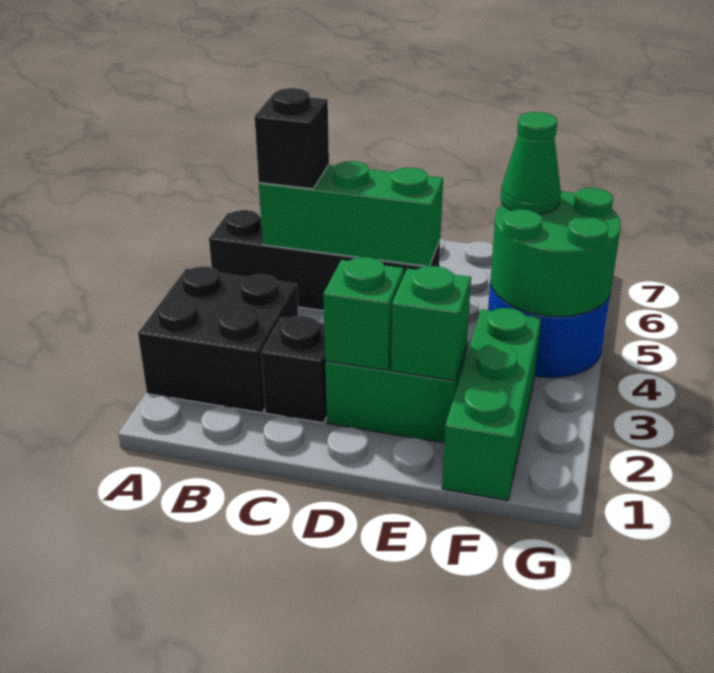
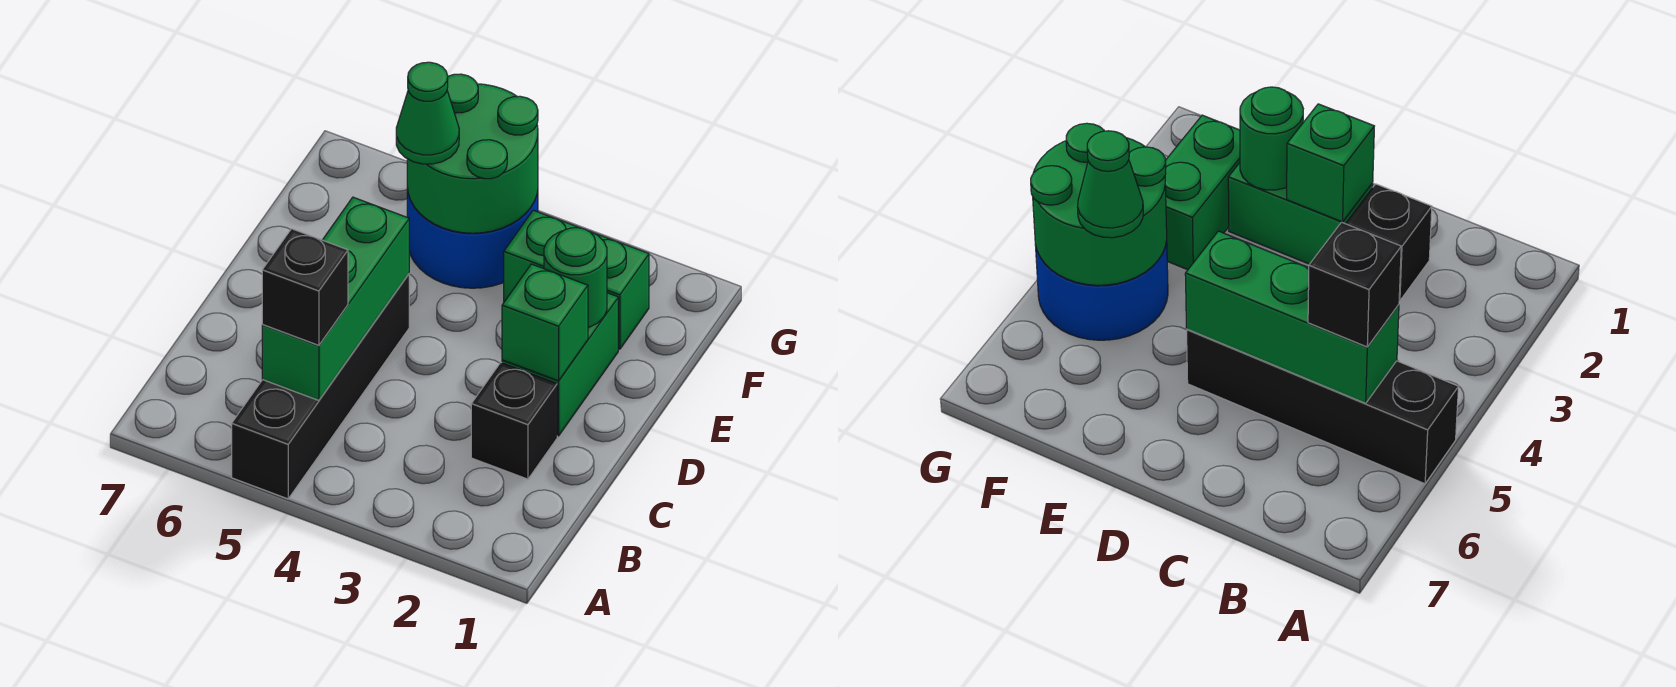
black brick A2:B3 level 1 -> none
green brick E2 level 2 -> green round brick E2 level 2
green brick F1:F3 level 1 -> green brick F2:F3 level 1

